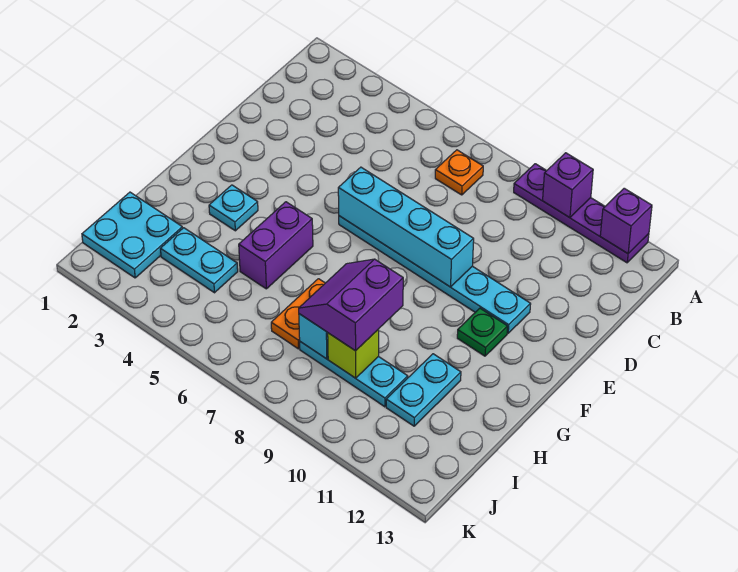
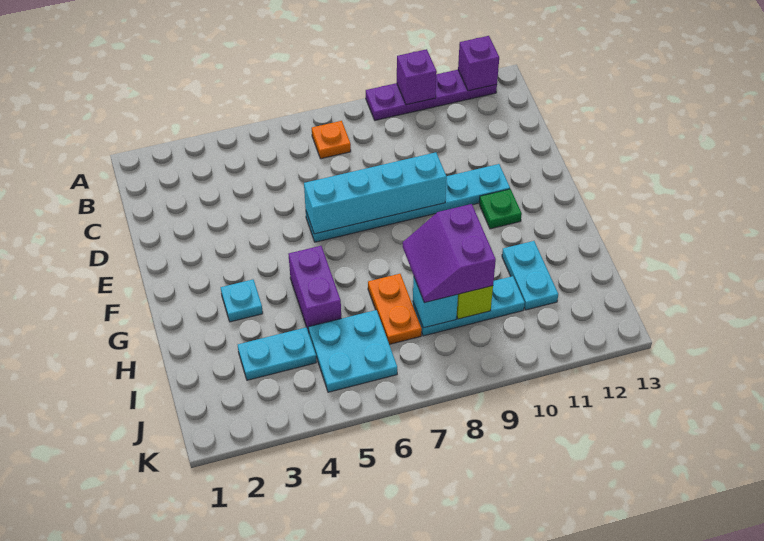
cyan plate I1:J2 level 1 -> cyan plate I5:J6 level 1

